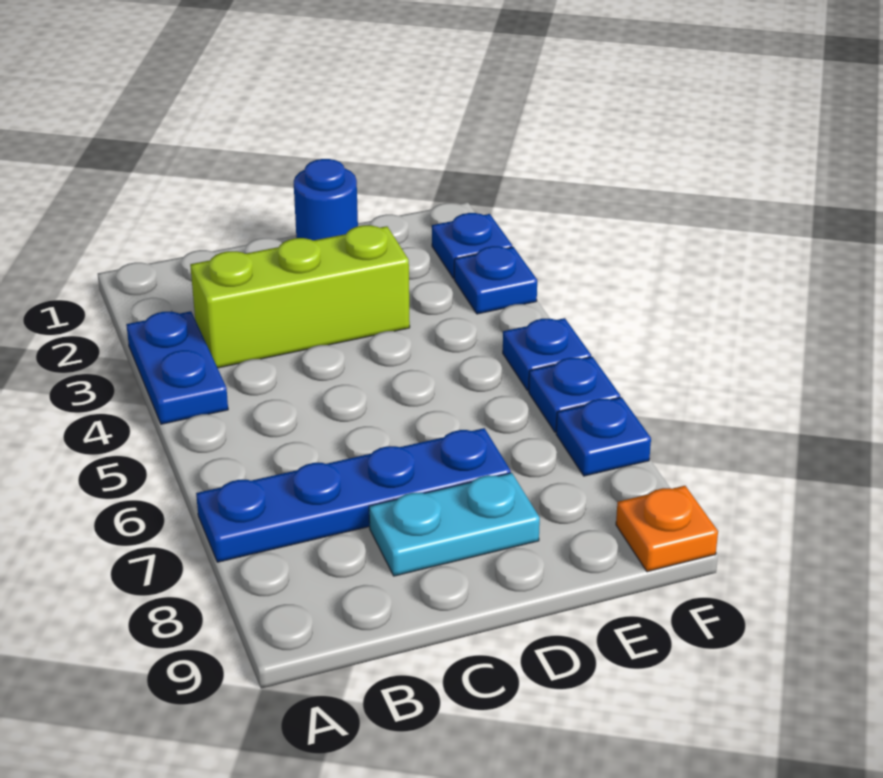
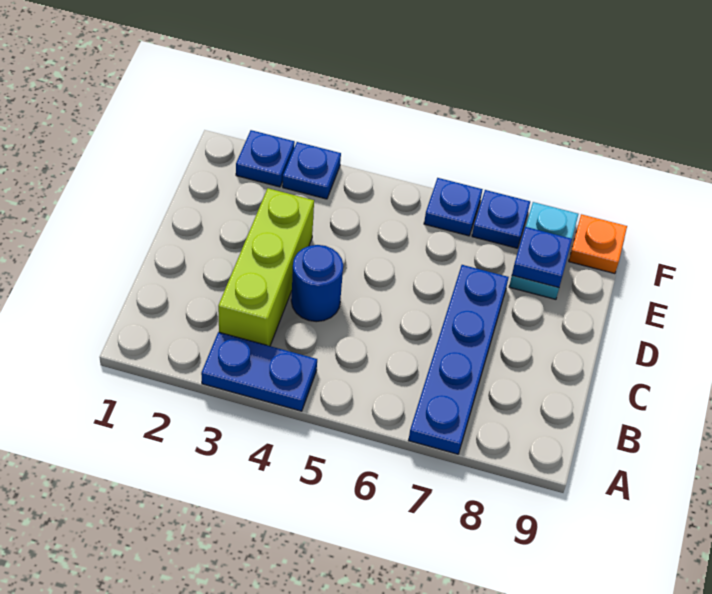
cyan plate C8:D8 level 1 -> cyan plate E8:F8 level 1
blue round brick D1 level 1 -> blue round brick C4 level 1
blue plate F5 level 1 -> blue plate E8 level 2

